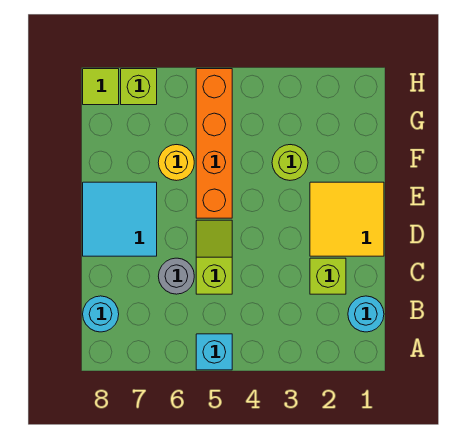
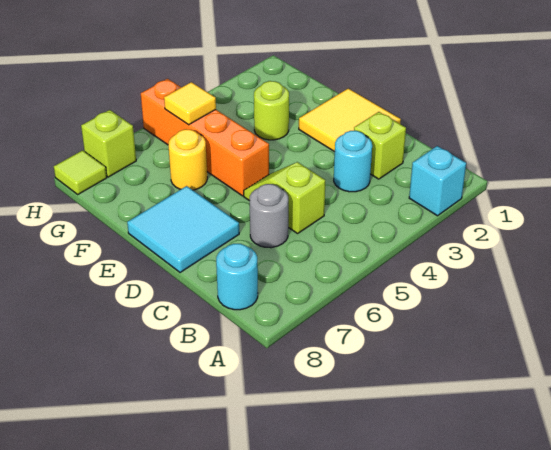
cyan brick A5 level 1 -> cyan brick A2 level 1
cyan round brick B1 level 1 -> cyan round brick C3 level 1
none -> yellow tile G5 level 2

